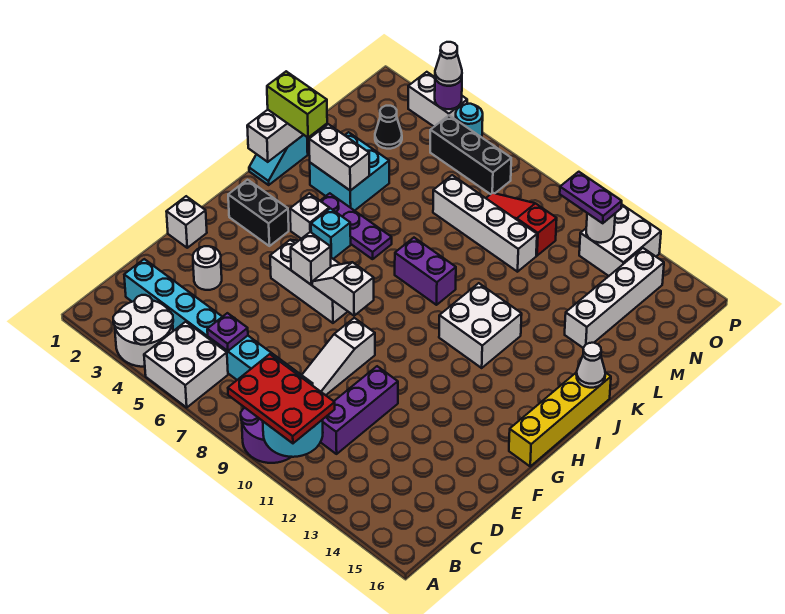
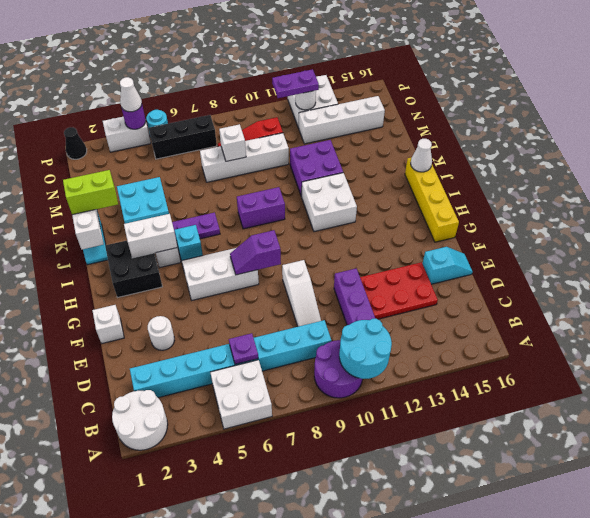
white round brick A3:B4 level 1 -> white round brick A1:B2 level 1
red plate A9:B11 level 3 -> red plate D12:E14 level 1
none -> cyan slope E15:E16 level 1 top 15
white brick G6 level 2 -> white brick M8 level 2
white slope G7:G8 level 2 top 8 -> purple slope G7:G8 level 2 top 8
black brick H2:H3 level 1 -> black brick H2:I3 level 1
white brick K3:K4 level 2 -> white brick I3:I4 level 2
none -> purple brick K11:L12 level 1
white brick L14:O14 level 1 -> white brick N12:N15 level 1
black cone N3 level 1 -> black cone P1 level 1

